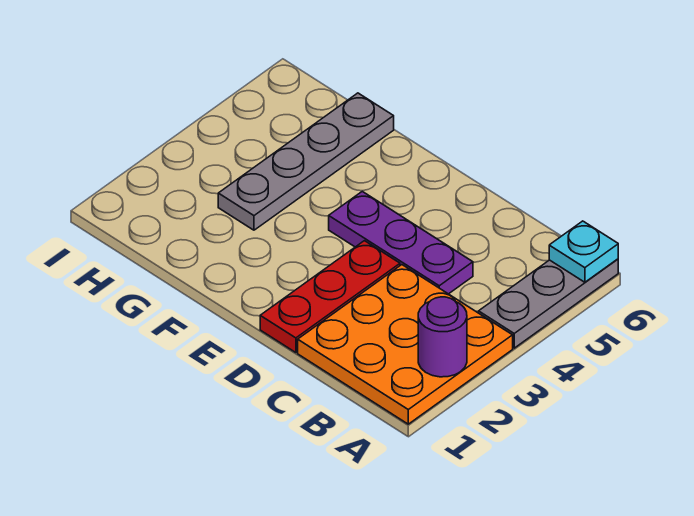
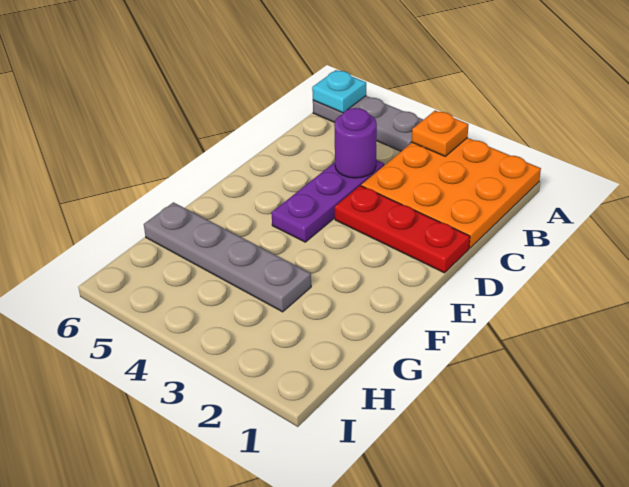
purple round brick A2 level 2 -> purple round brick C4 level 2
none -> orange plate A3 level 2

